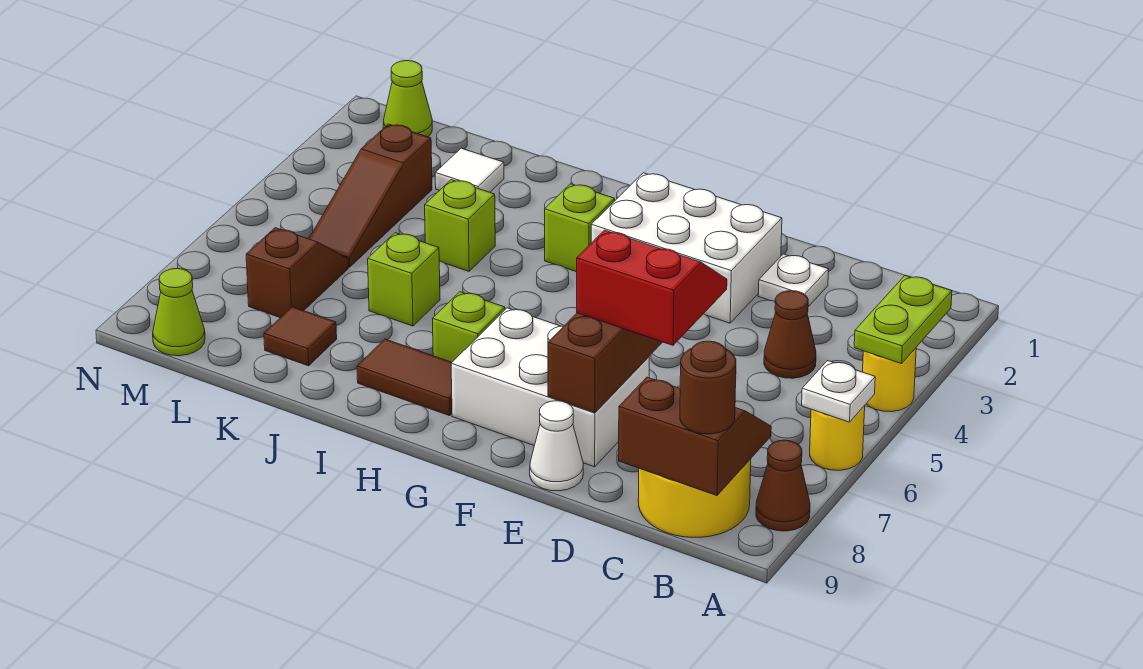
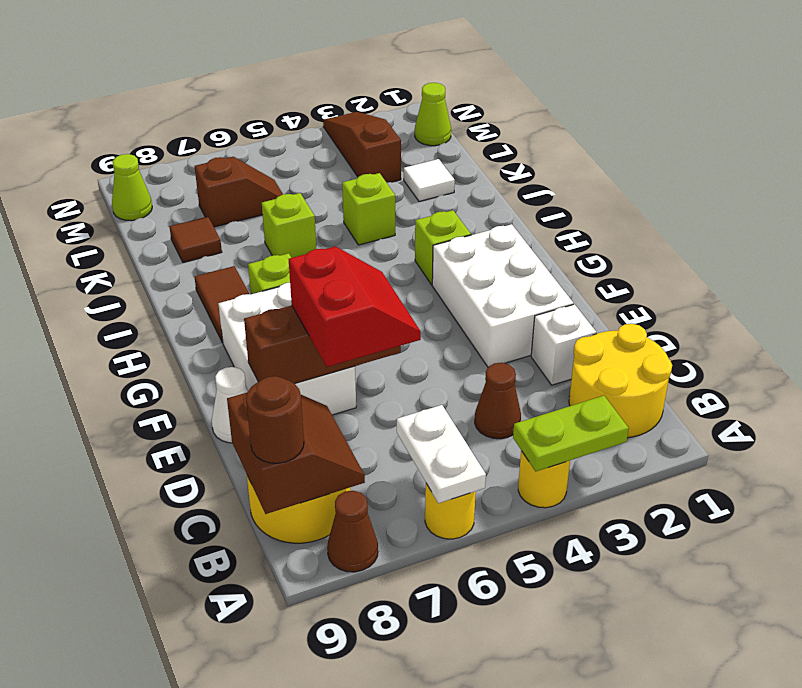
white plate A6 level 2 -> white plate A6:B6 level 2
none -> yellow round brick B1:C2 level 1
white plate D2 level 1 -> white brick D2 level 1
brown slope L3:L5 level 1 top 3 -> brown slope L3:N3 level 1 top L

